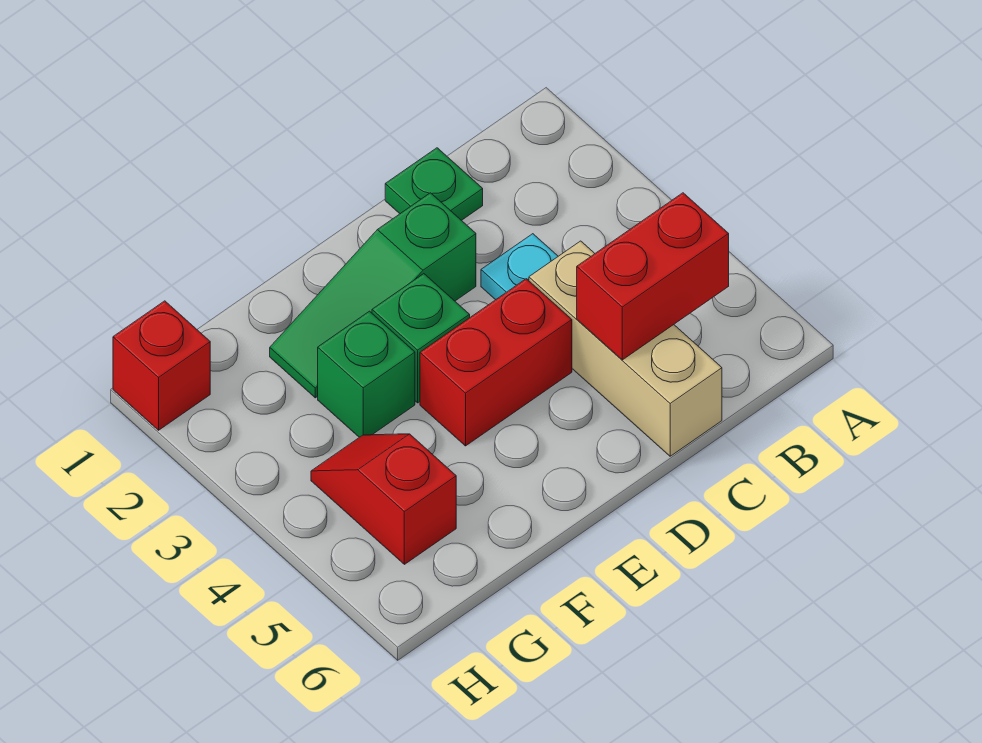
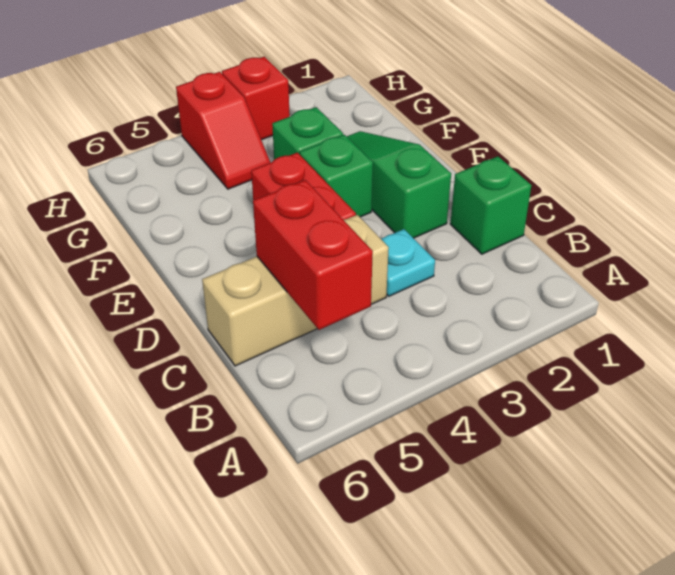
green plate C1 level 1 -> green brick C1 level 1
red slope G4:G5 level 1 top 5 -> red slope G4:H4 level 1 top H
red brick H1 level 1 -> red brick H3 level 1

